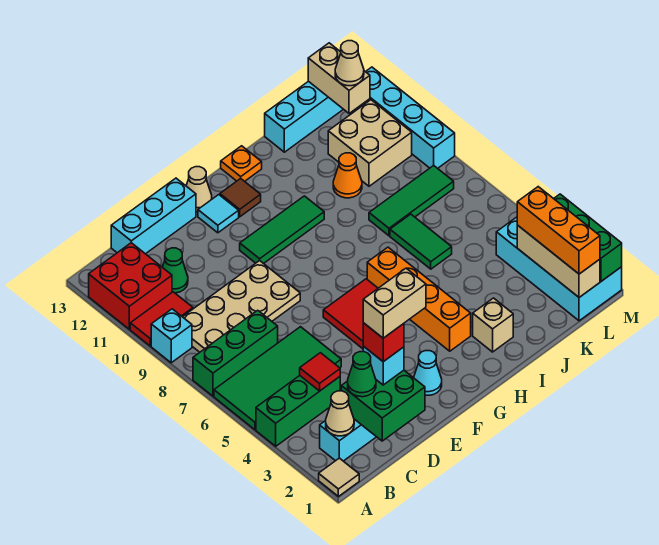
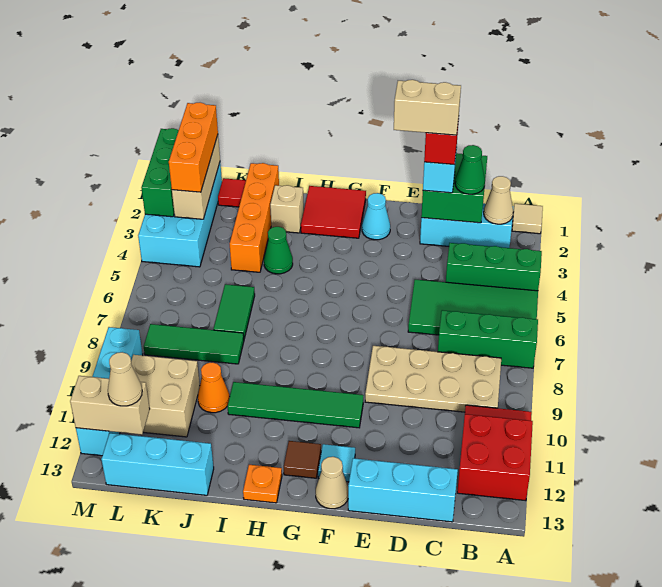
cyan brick A9 level 1 -> none
red tile C4 level 2 -> red tile K1 level 1
green cone C11 level 1 -> green cone I4 level 1
red tile F5:G6 level 1 -> red tile G1:H2 level 1
green tile F10:H10 level 1 -> green tile F10:I10 level 1
orange brick H3:H6 level 1 -> orange brick J1:J4 level 1
tan brick L12:L13 level 2 -> tan brick L12:M12 level 2

